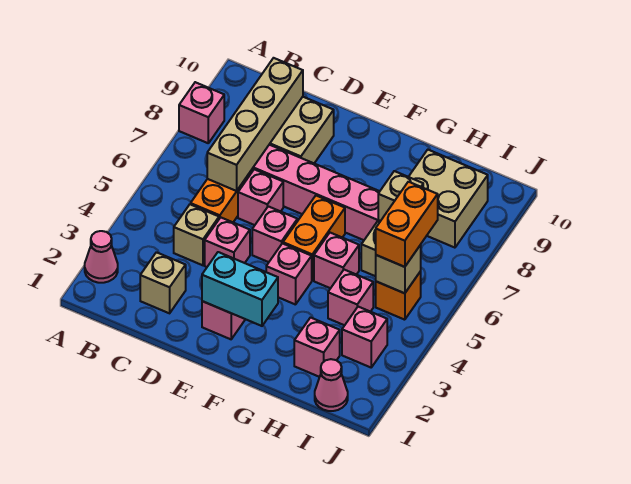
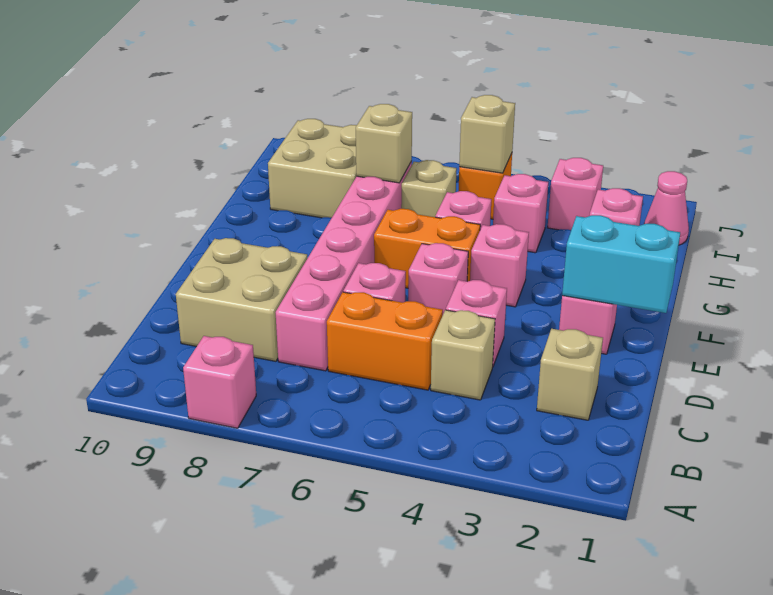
pink cone A2 level 1 -> none
tan brick C6:C9 level 2 -> none
cyan brick E2:F2 level 2 -> cyan brick E1:E2 level 2
orange brick I5:I6 level 3 -> none

